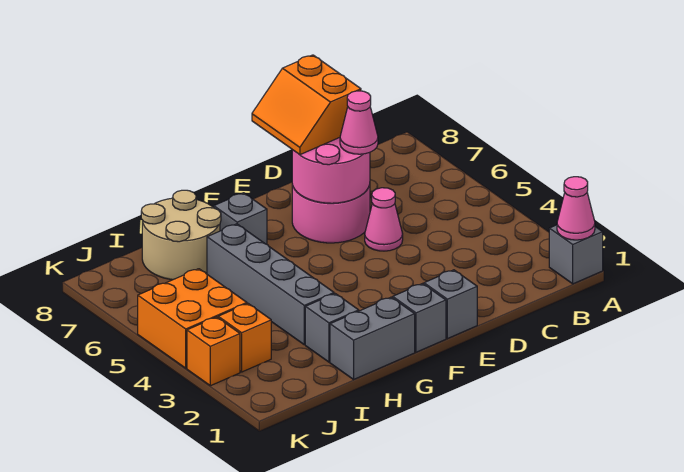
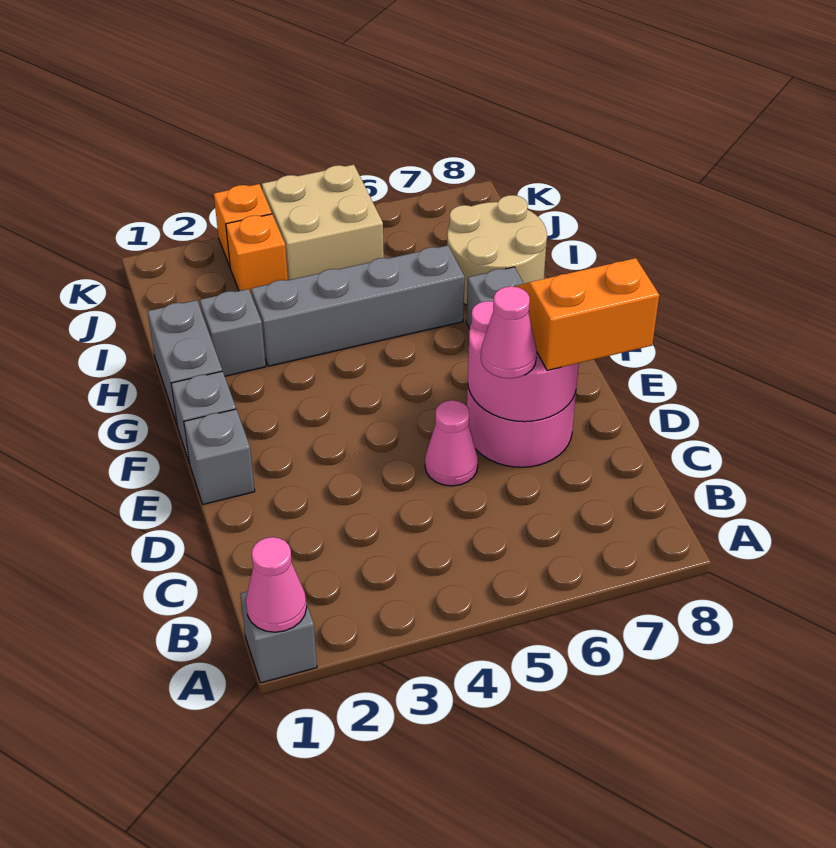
orange brick J4:K5 level 1 -> tan brick J4:K5 level 1

